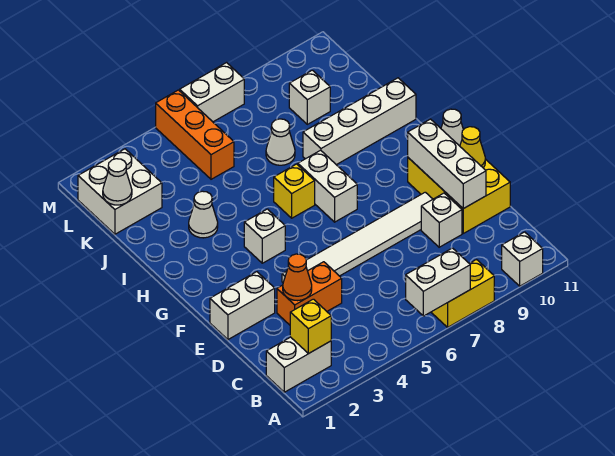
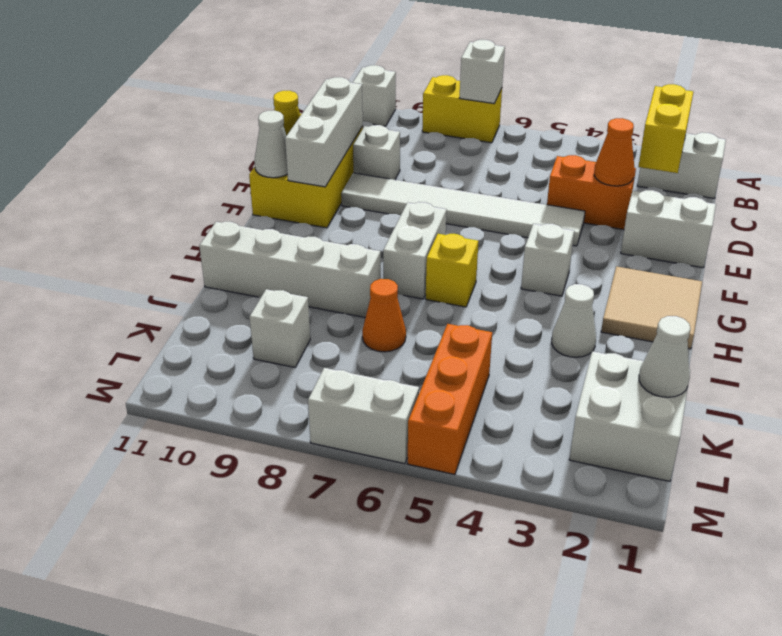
white brick A6:A7 level 2 -> white brick A7 level 2
yellow brick B2 level 2 -> yellow brick B2:C2 level 2
none -> tan tile G1:H2 level 1
white cone J7 level 1 -> orange cone J7 level 1

